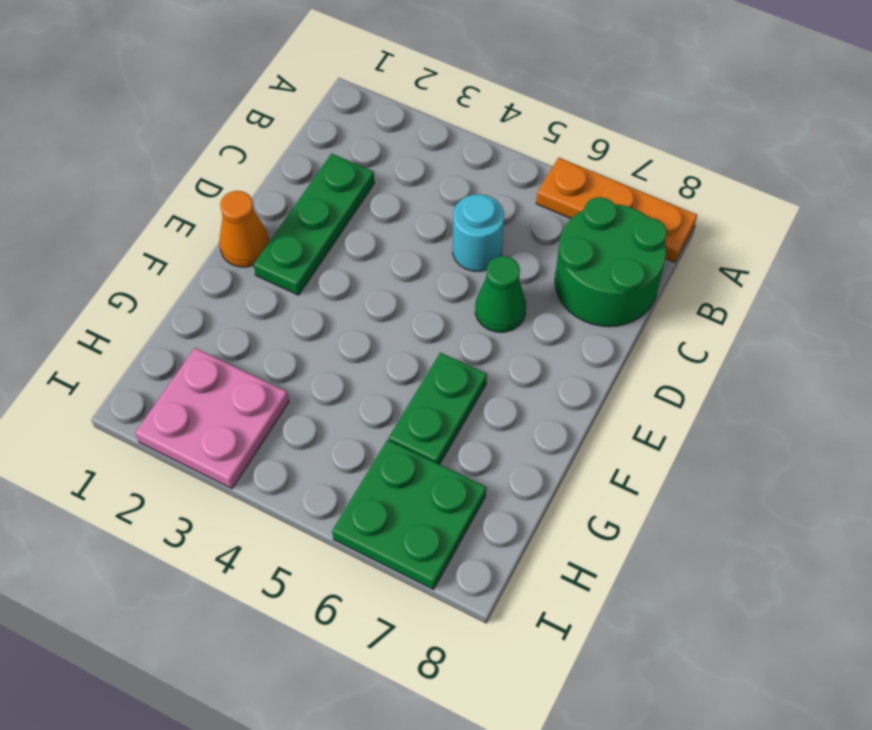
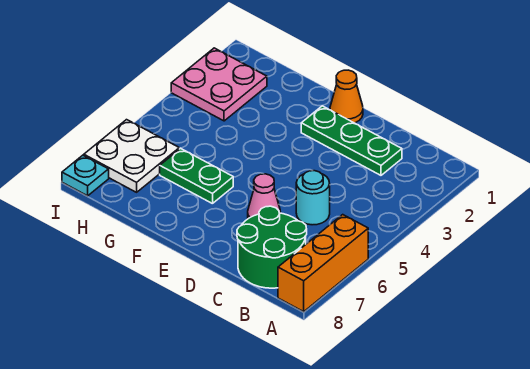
orange plate A6:A8 level 1 -> orange brick A6:A8 level 1
green cone D6 level 1 -> pink cone D6 level 1
green plate H6:I7 level 1 -> white plate H6:I7 level 1
none -> cyan plate I8 level 1

